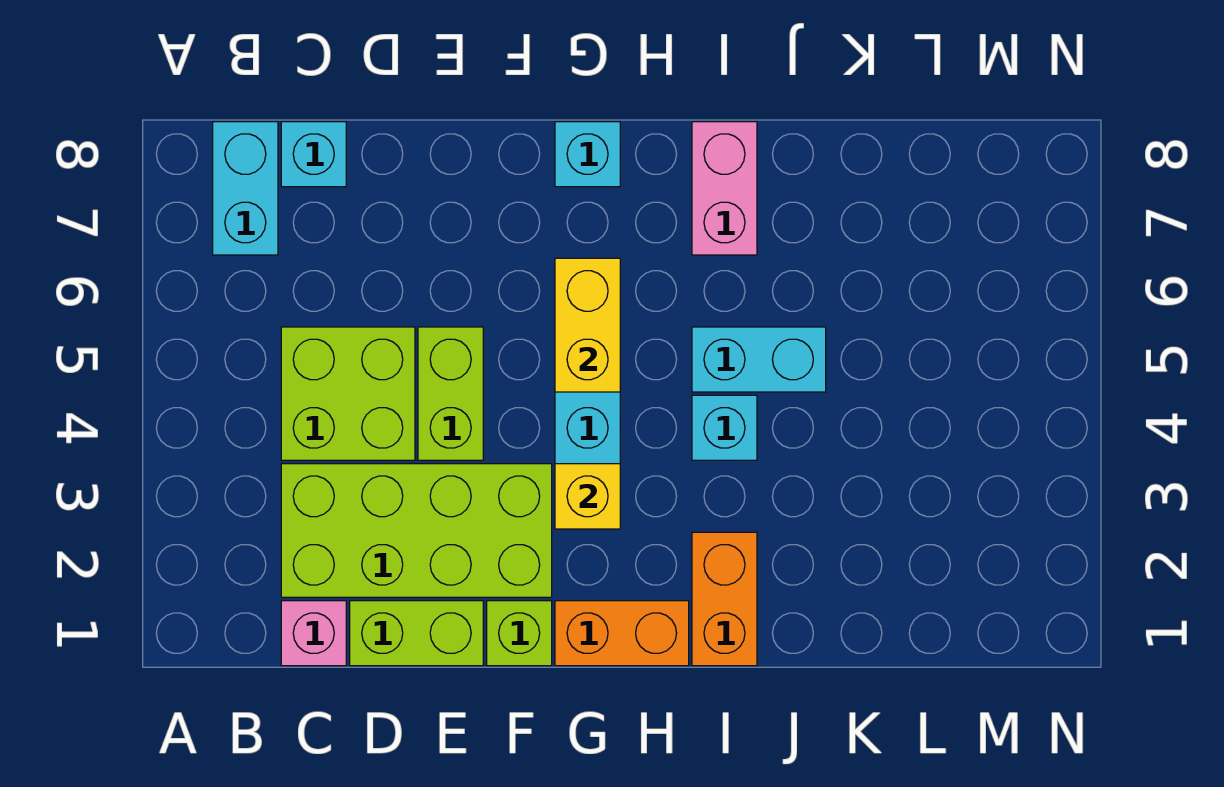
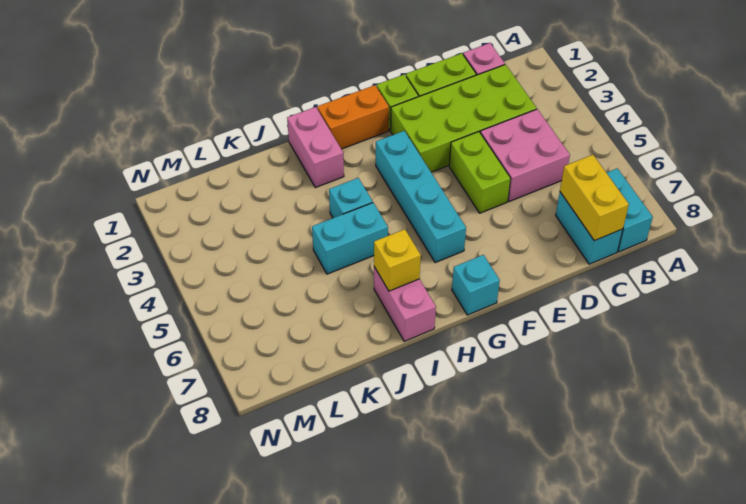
lime brick C4:D5 level 1 -> pink brick C4:D5 level 1
cyan brick C8 level 1 -> cyan brick C7:C8 level 1
yellow brick G3 level 2 -> yellow brick I7 level 2
yellow brick G5:G6 level 2 -> yellow brick C7:C8 level 2
orange brick I1:I2 level 1 -> pink brick I1:I2 level 1

